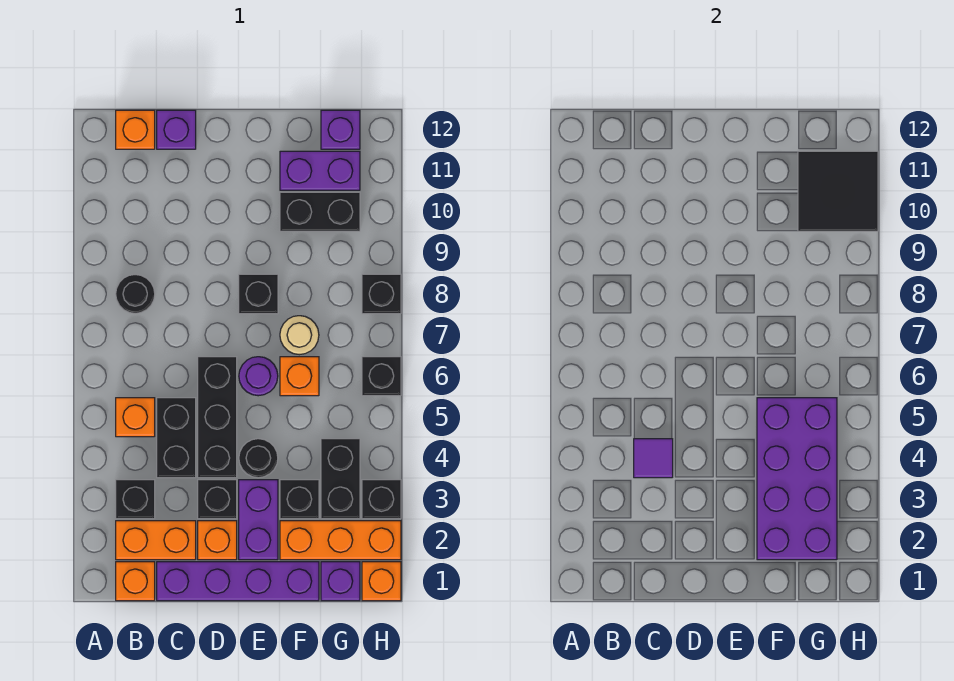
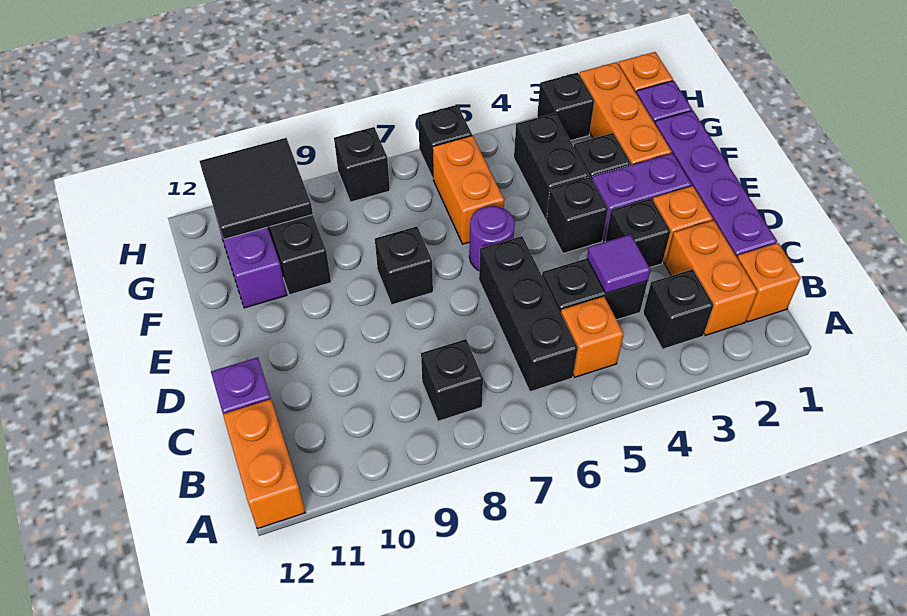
black round brick B8 level 1 -> black brick B8 level 1
orange brick B12 level 1 -> orange brick A12:B12 level 1
black brick D4:D6 level 1 -> black brick B6:D6 level 1
black round brick E4 level 1 -> black brick E4 level 1
purple brick F2:G5 level 2 -> none
orange brick F6 level 1 -> orange brick F6:G6 level 1
tan round brick F7 level 1 -> none
black brick G3:G4 level 1 -> black brick F4:G4 level 1
purple brick G12 level 1 -> none

